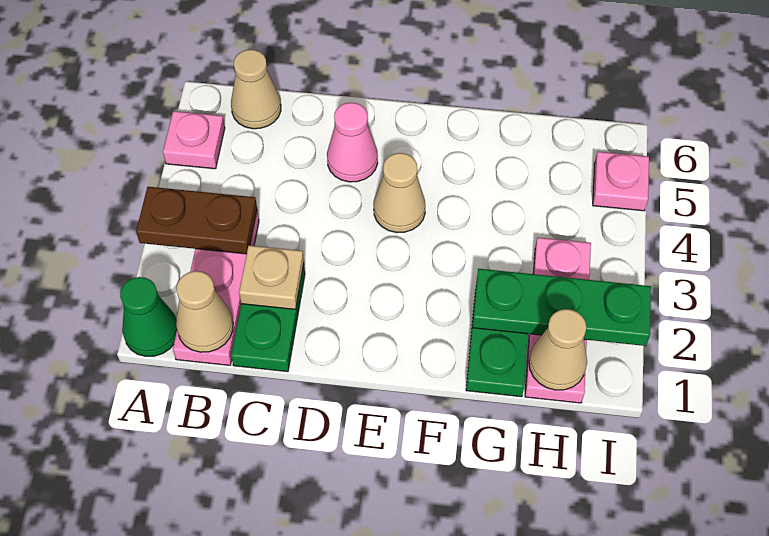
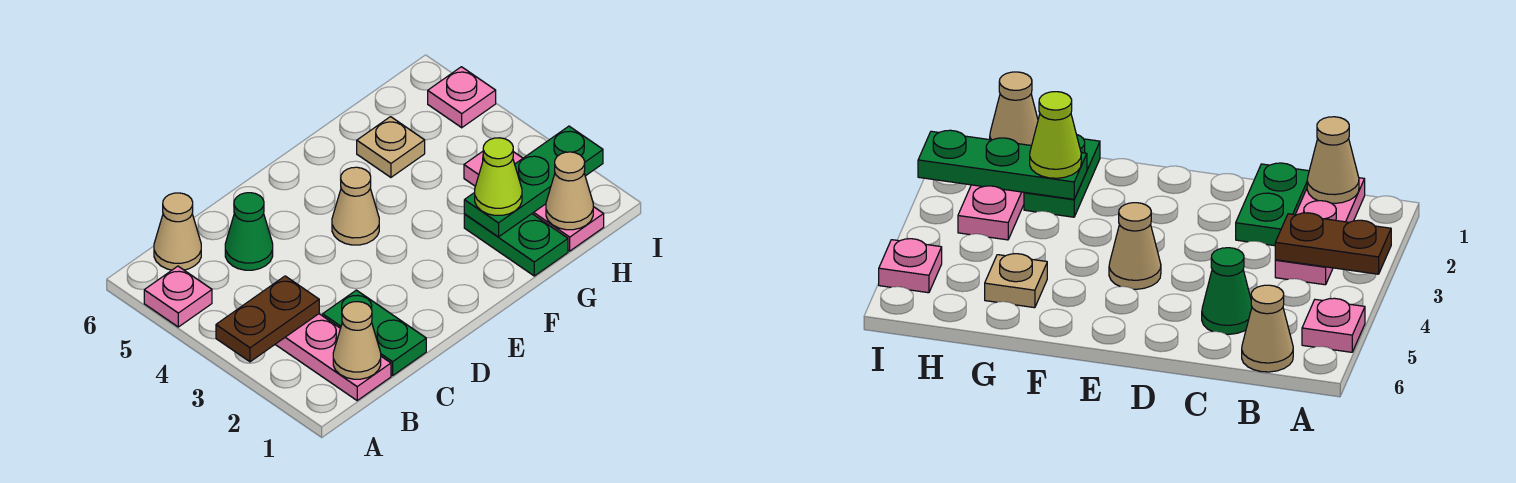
green cone A1 level 1 -> green cone C5 level 1
tan plate C2 level 2 -> tan plate G5 level 1
pink cone D5 level 1 -> none
none -> lime cone G2 level 3

